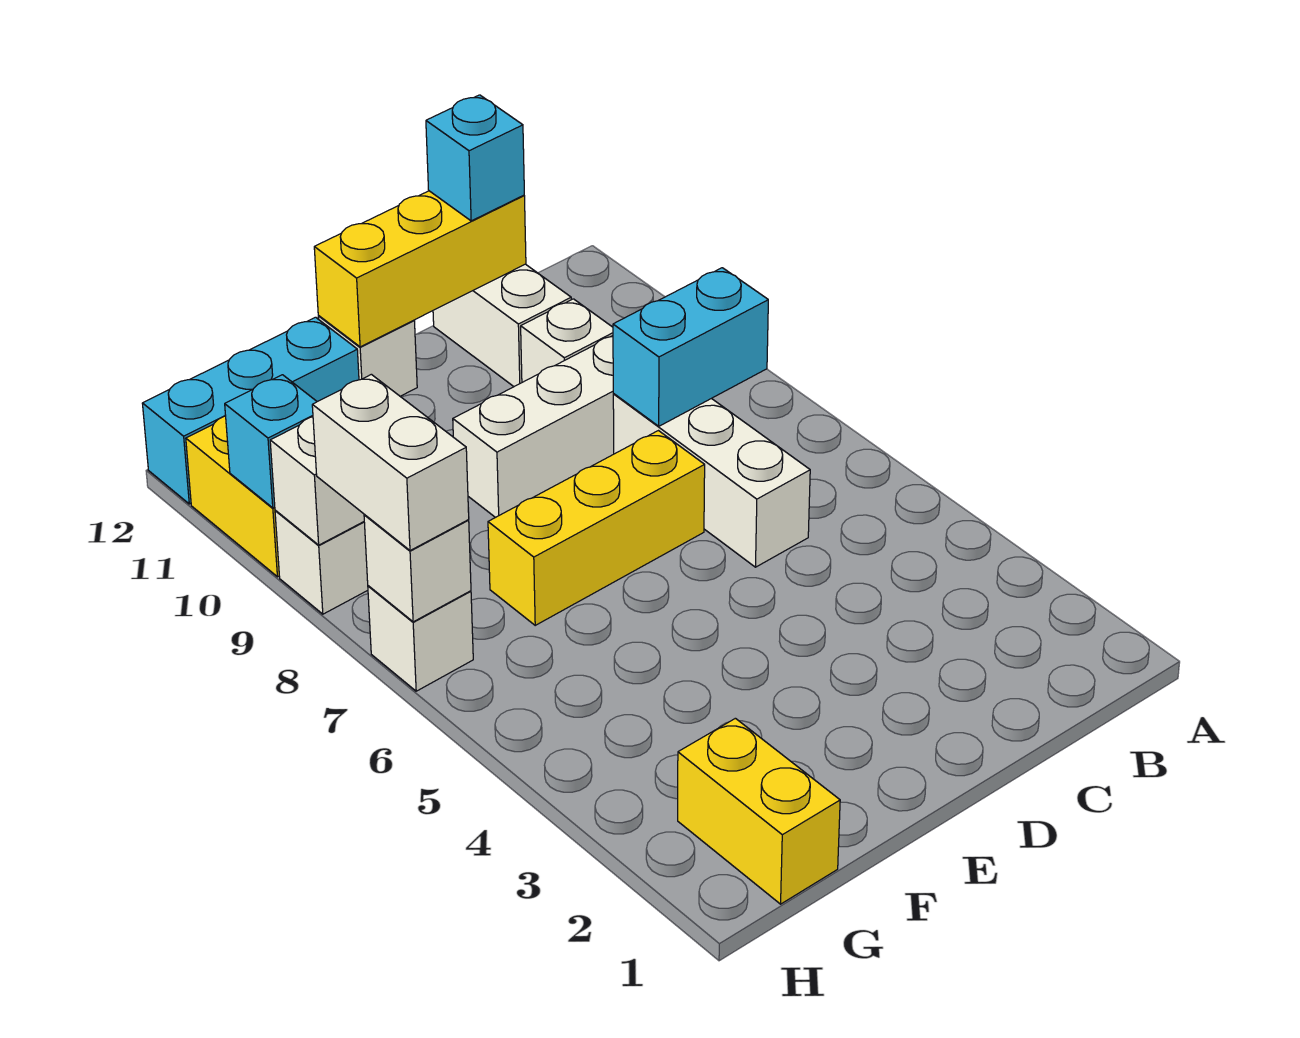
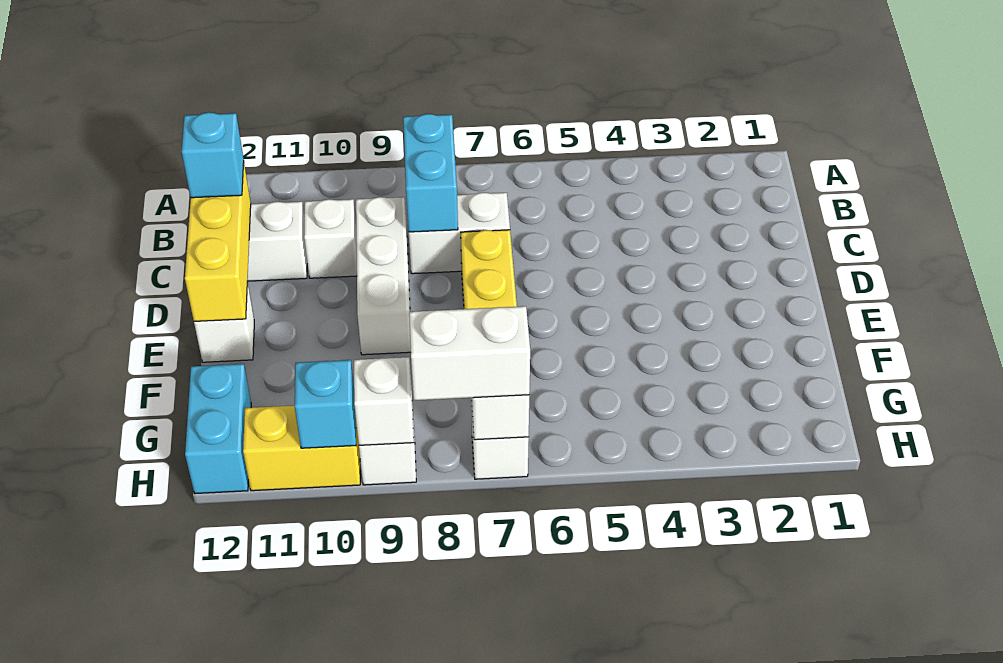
white brick C6:C8 level 1 -> white brick C7:C8 level 1
cyan brick F12:H12 level 1 -> cyan brick G12:H12 level 1
yellow brick G1:G2 level 1 -> none

